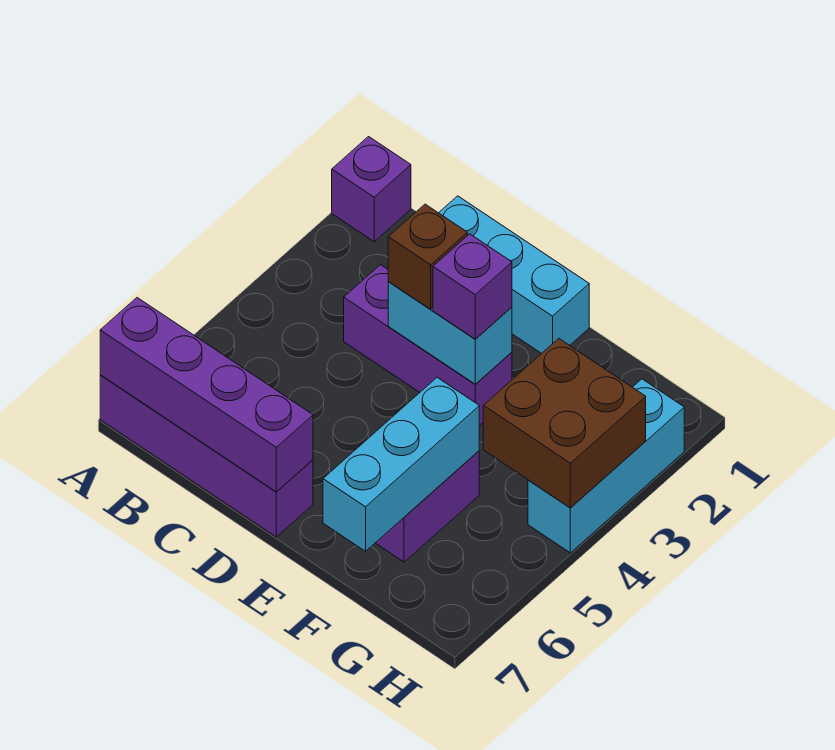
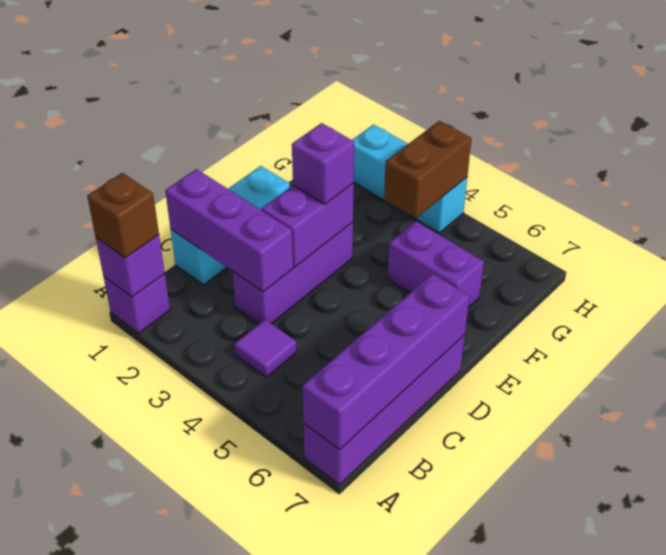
none -> purple brick A1 level 2
none -> purple tile B4 level 1
none -> purple brick C1:C3 level 2
cyan brick D3:E3 level 2 -> purple brick D3:E3 level 2
brown brick D3 level 3 -> brown brick A1 level 3
cyan brick F5:F7 level 2 -> none
brown brick G3:H4 level 2 -> brown brick G4:H4 level 2

